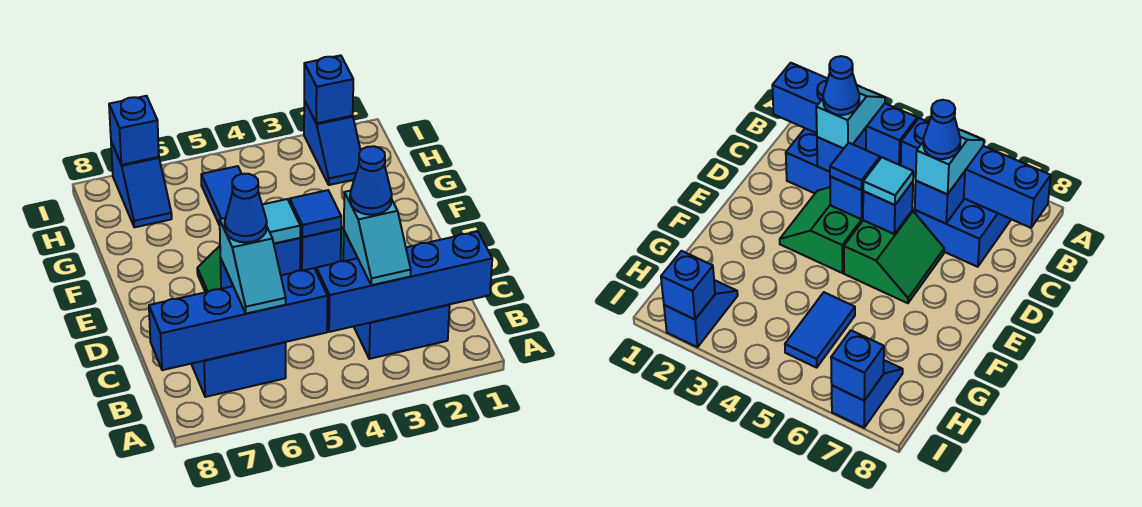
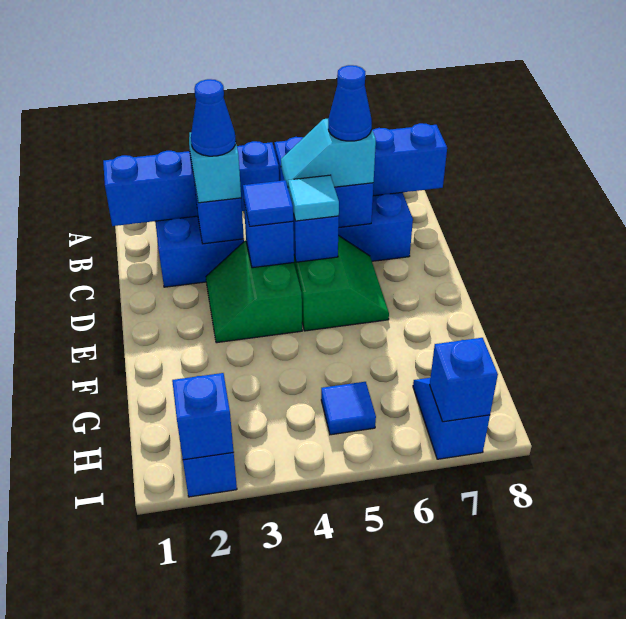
cyan slope B6:C6 level 3 top C -> cyan slope C5:C6 level 3 top 6
blue tile G5:H5 level 1 -> blue tile H5 level 1

